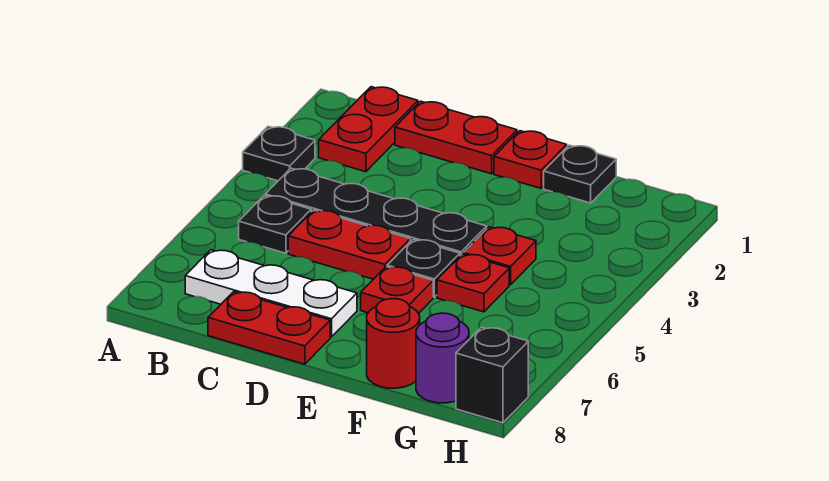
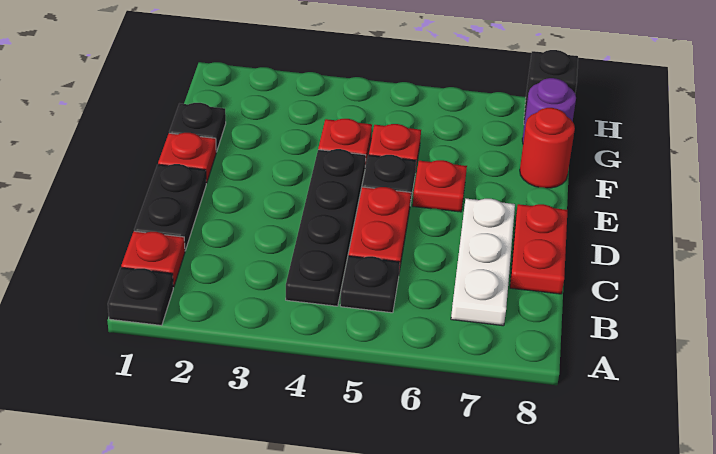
black plate A3 level 1 -> black plate A1 level 1
red plate B1:B2 level 1 -> red plate B1 level 1
red plate C1:D1 level 1 -> black plate C1:D1 level 1

